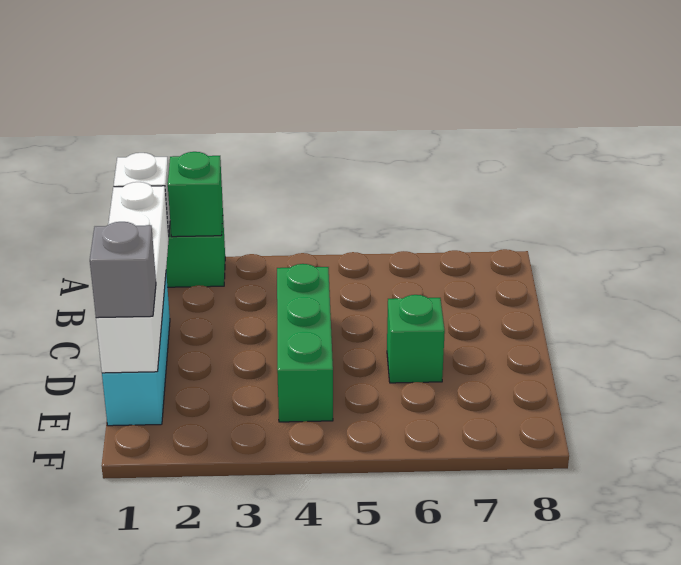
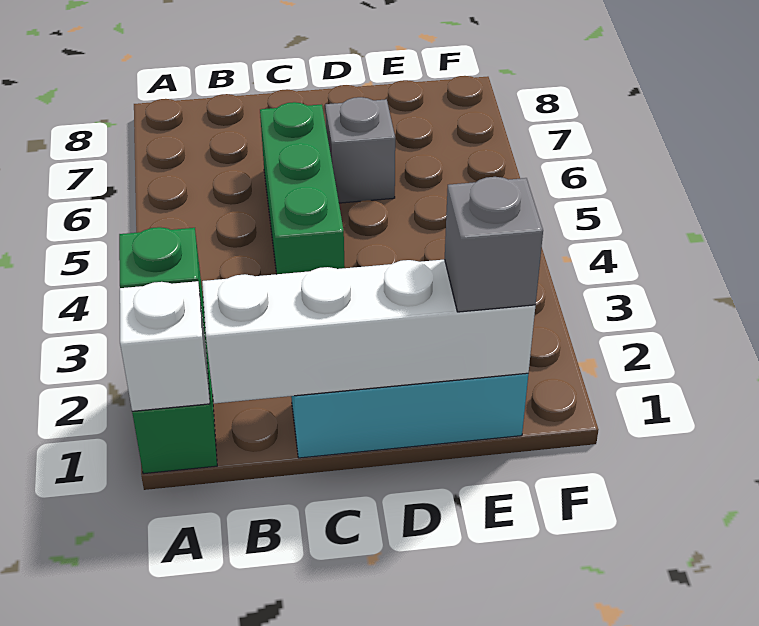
green brick C4:E4 level 1 -> green brick C4:C6 level 1
green brick D6 level 1 -> grey brick D6 level 1

